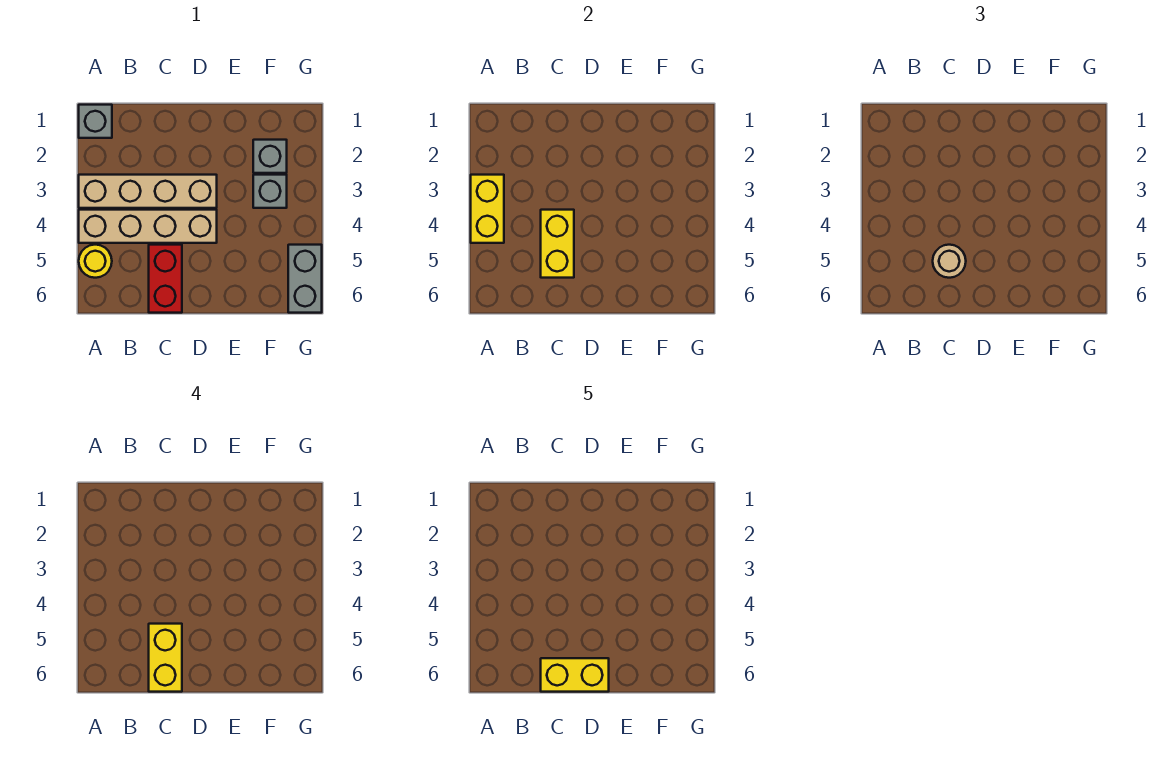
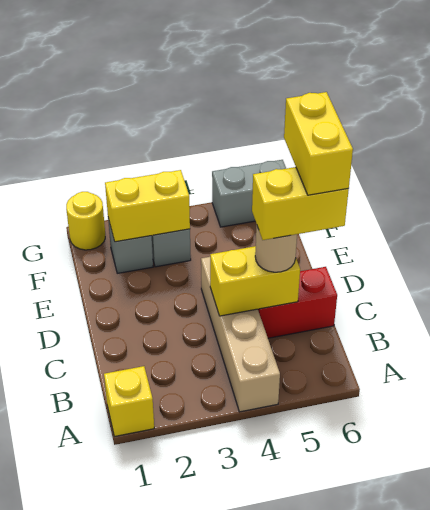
grey brick A1 level 1 -> yellow brick A1 level 1
tan brick A3:D3 level 1 -> none
yellow brick A3:A4 level 2 -> yellow brick F2:F3 level 2
yellow round brick A5 level 1 -> yellow round brick G1 level 1

